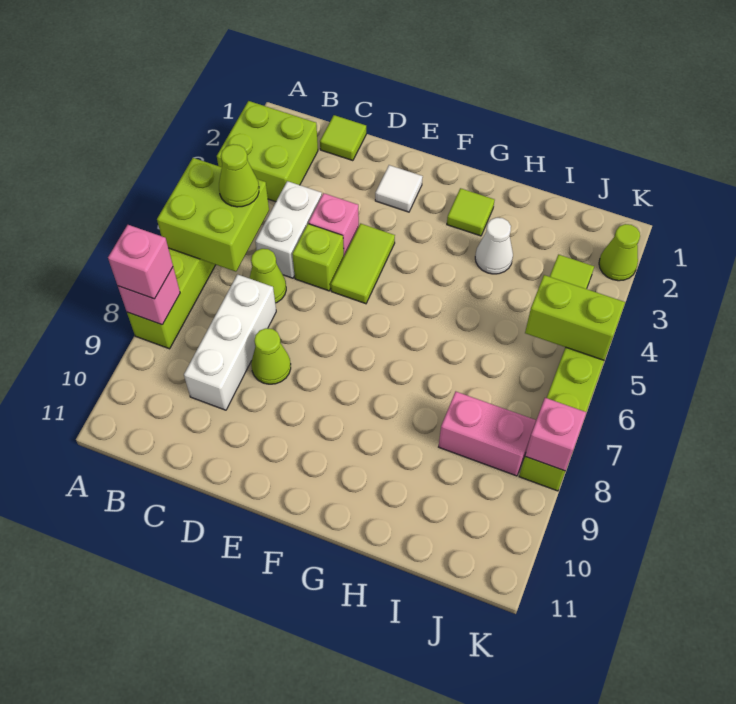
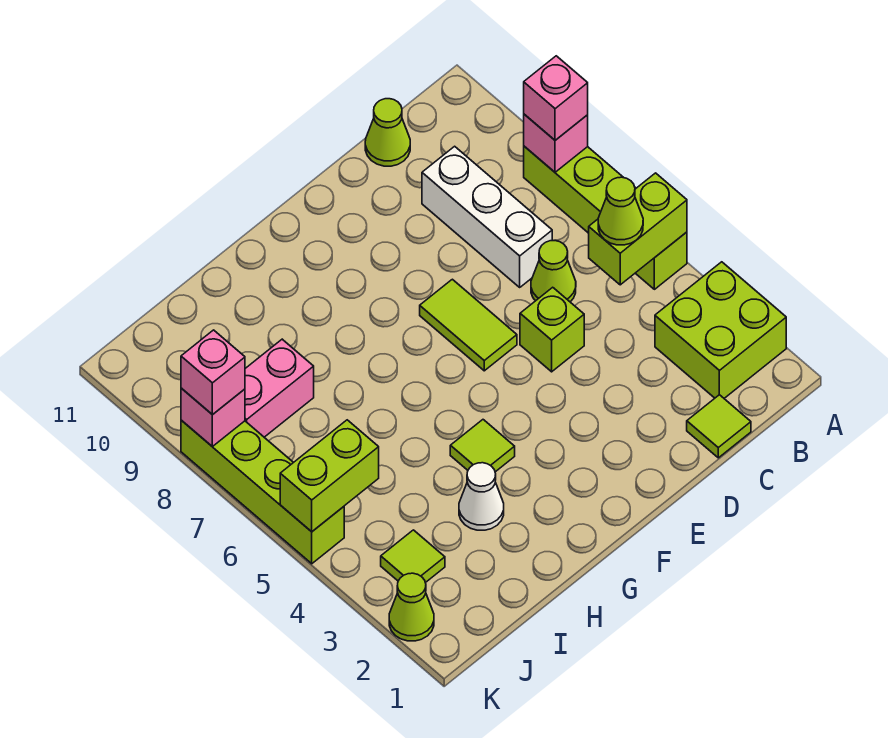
lime brick A5:B6 level 2 -> lime brick A5:B5 level 2
white brick C4:C5 level 1 -> none
pink brick D4 level 1 -> pink brick K8 level 3
lime cone D8 level 1 -> lime cone C11 level 1
white tile E2 level 1 -> none
lime tile E4:E5 level 1 -> lime tile E6:E7 level 1
lime tile G2 level 1 -> lime tile G4 level 1

